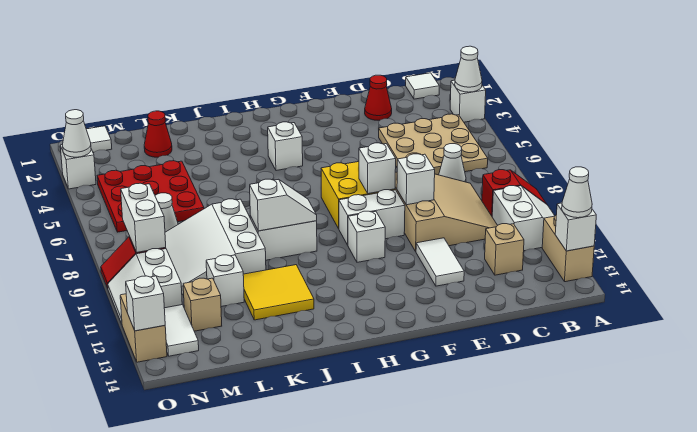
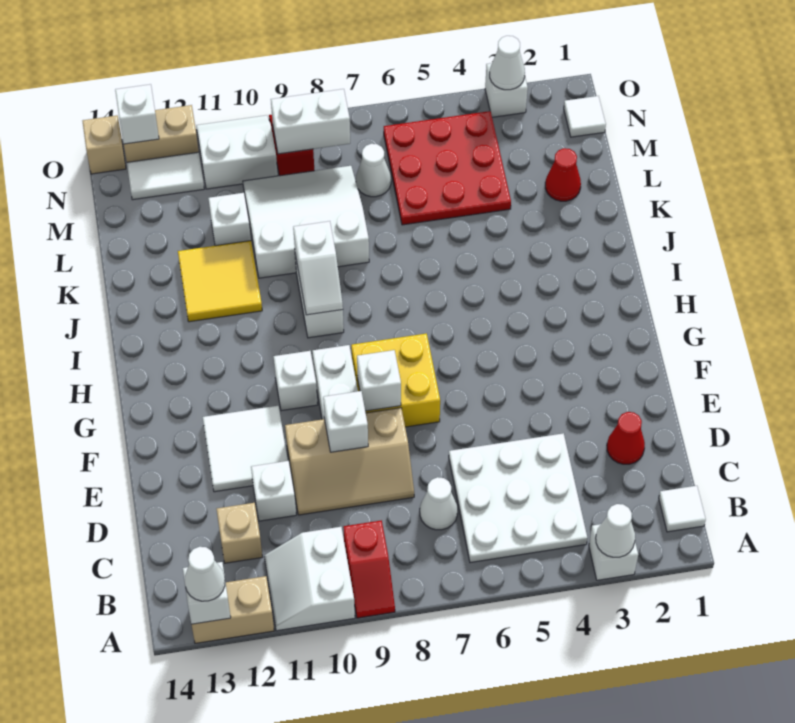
white slope A10:B11 level 1 top B -> white slope A10:B11 level 1 top 10
tan plate B4:D6 level 1 -> white plate B4:D6 level 1
tan slope C8:E10 level 1 top E -> tan slope D8:E10 level 1 top E
white tile E11:E12 level 1 -> white tile E11:F12 level 1
white brick H4 level 1 -> white brick D11 level 1
tan brick M12 level 1 -> tan brick O14 level 1

